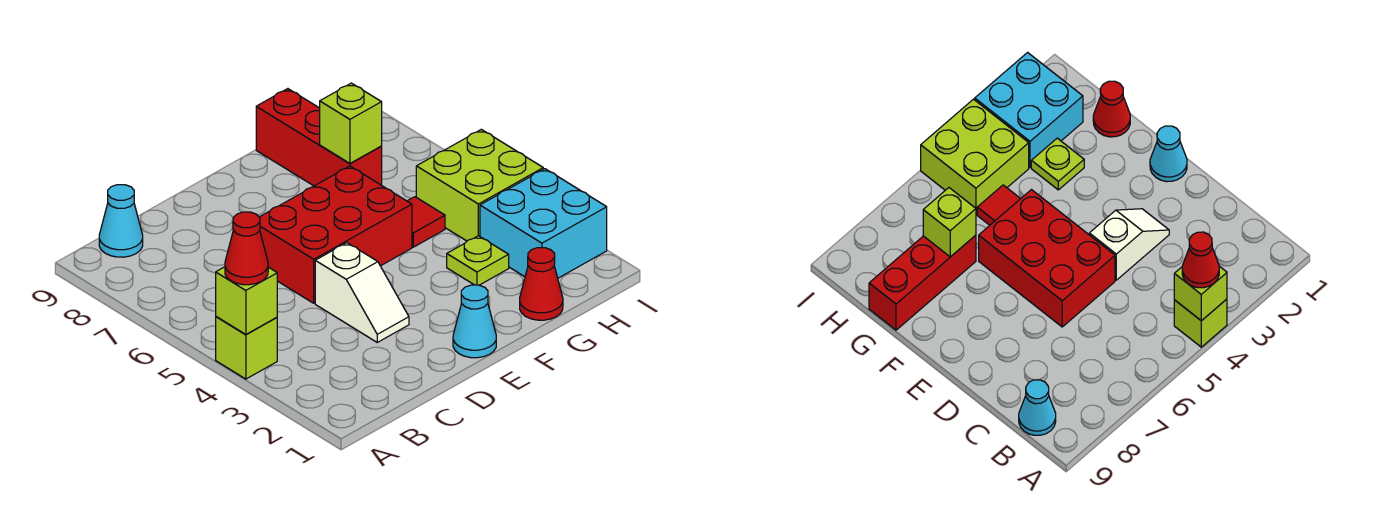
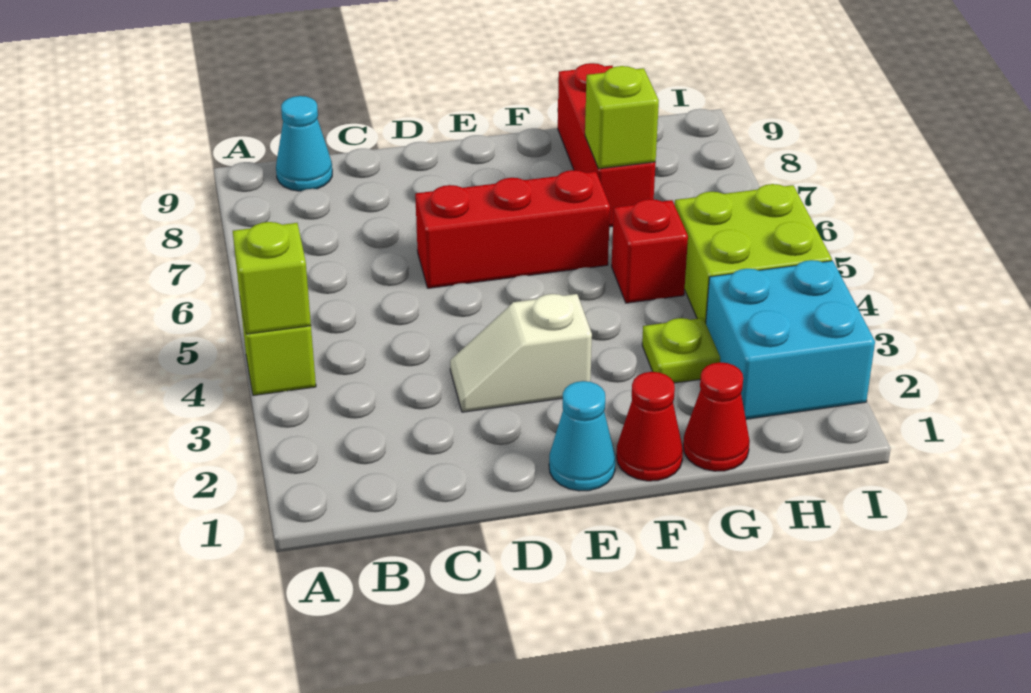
red cone A4 level 3 -> red cone F1 level 1
white slope D3:D4 level 1 top 4 -> white slope D3:E3 level 1 top E
red brick D5:F6 level 1 -> red brick D6:F6 level 1
red tile G5 level 1 -> red brick G5 level 1

